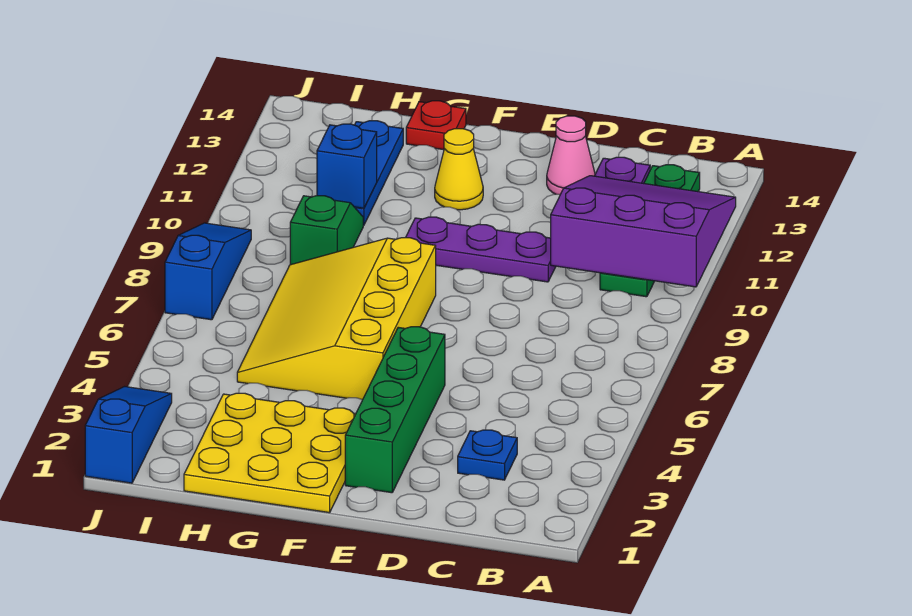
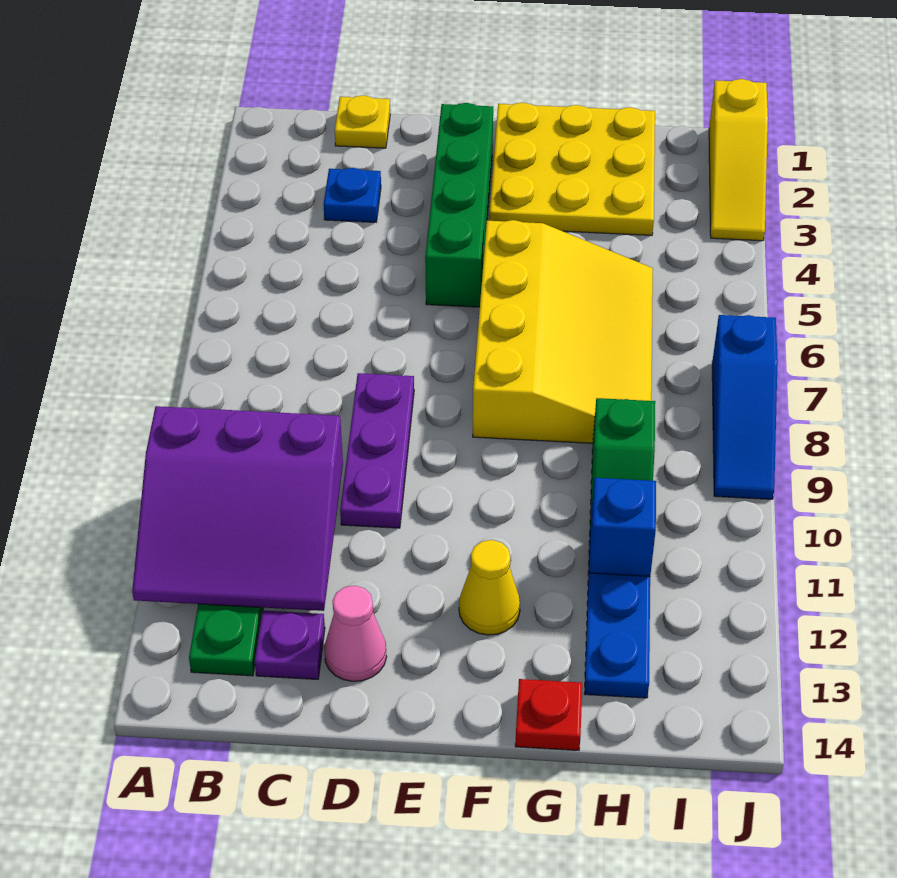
none -> yellow plate C1 level 1
purple plate D10:F10 level 1 -> purple plate D8:D10 level 1
blue slope J1:J3 level 1 top 1 -> yellow slope J1:J3 level 1 top 1

